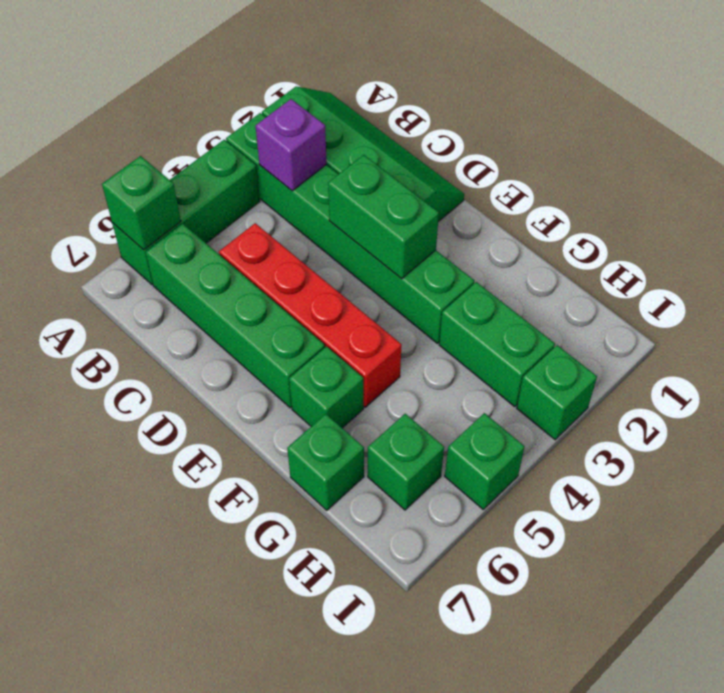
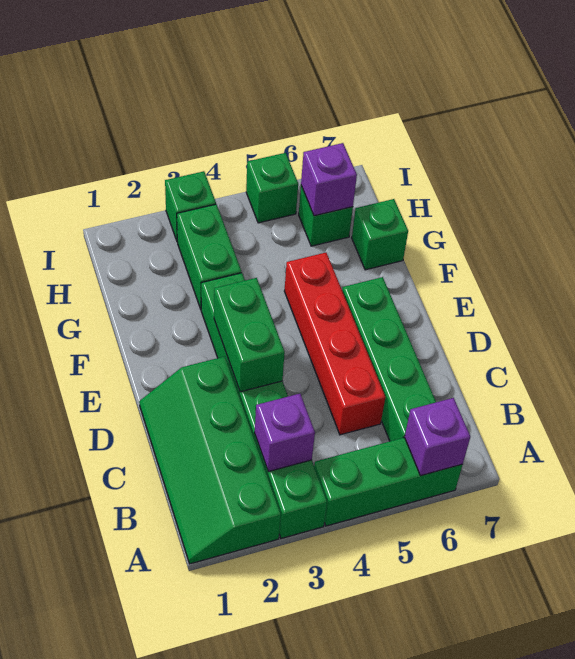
green brick A6 level 2 -> purple brick A6 level 2
green brick F6 level 1 -> none
none -> purple brick H6 level 2

